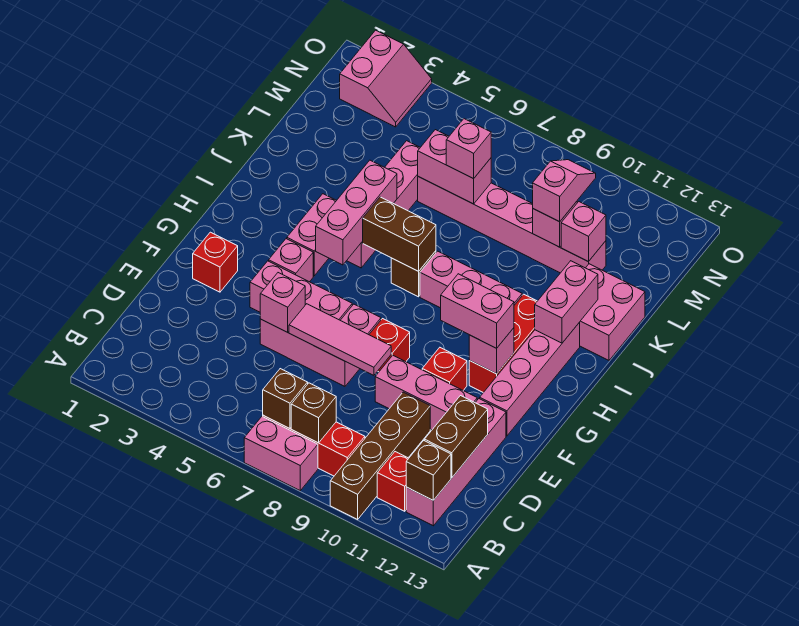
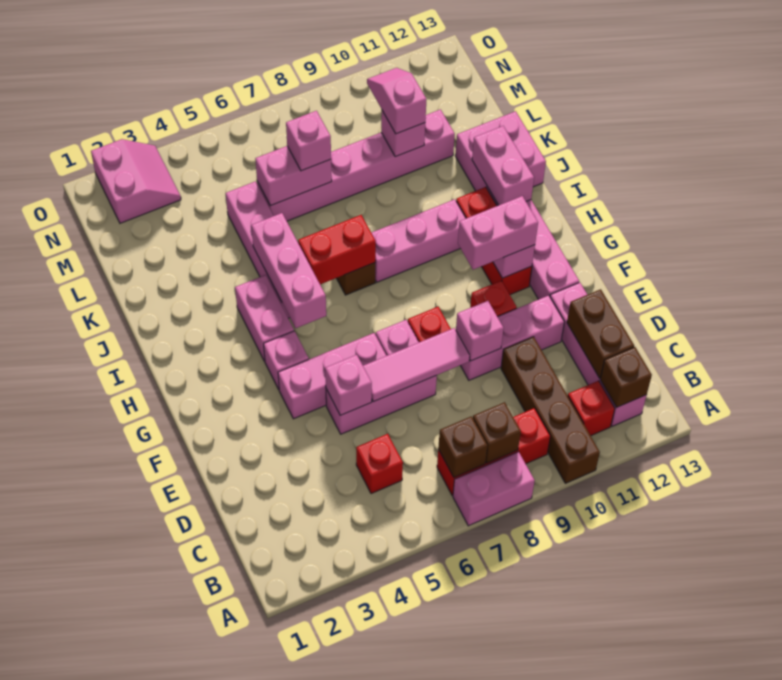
red brick F2 level 1 -> red brick C5 level 1
brown brick I6:I7 level 2 -> red brick I6:I7 level 2
pink brick L11 level 2 -> pink brick E9 level 2

